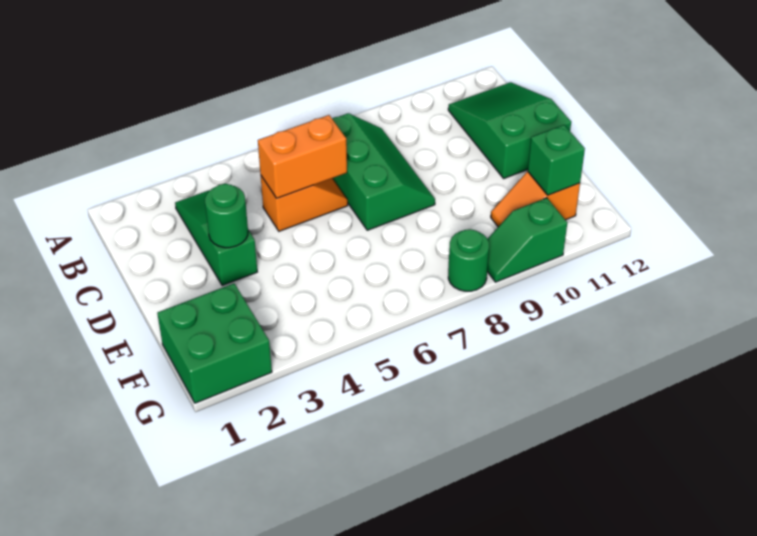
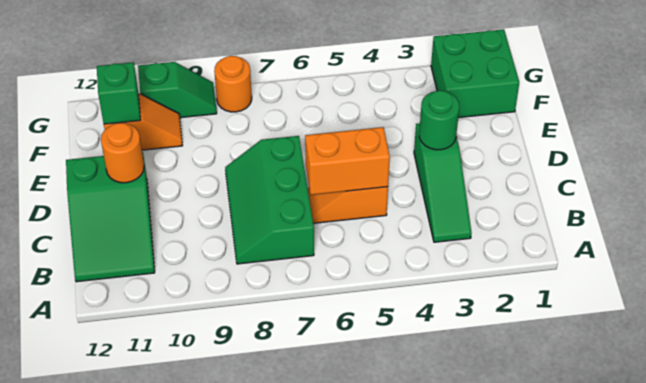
none -> orange round brick D11 level 2
green round brick G8 level 1 -> orange round brick G8 level 1

